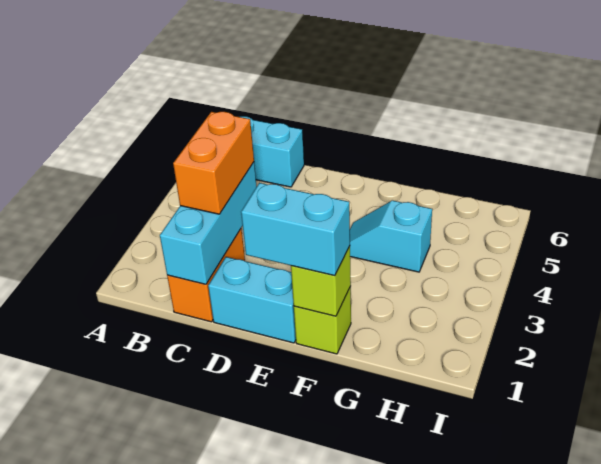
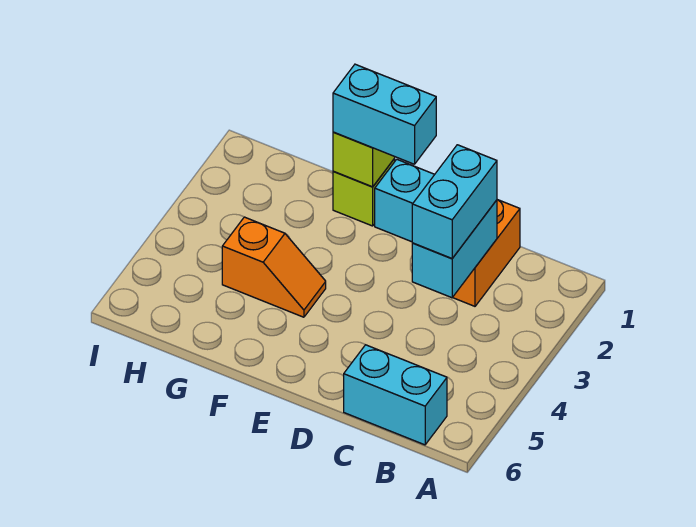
cyan brick C1:C3 level 2 -> cyan brick C2:C3 level 2
orange brick C2:C3 level 3 -> cyan brick C2:C3 level 3
cyan slope F4:G4 level 1 top G -> orange slope F4:G4 level 1 top G

